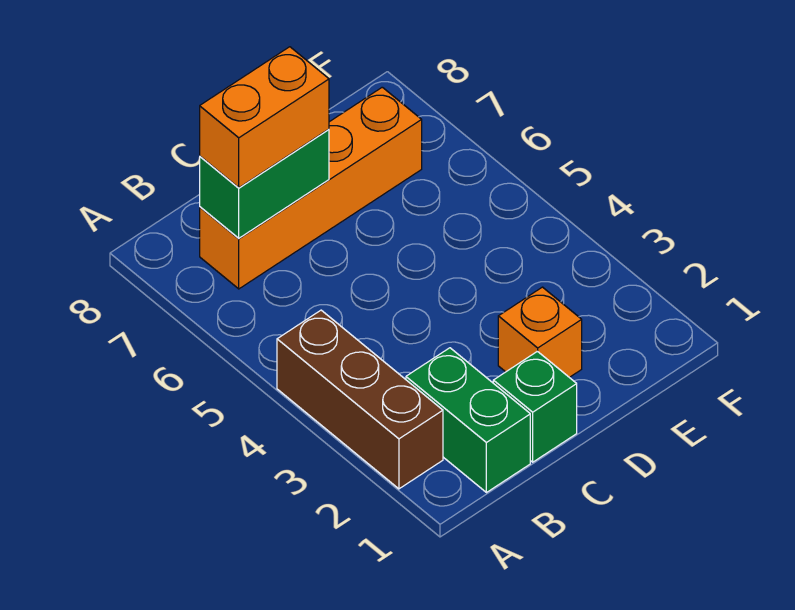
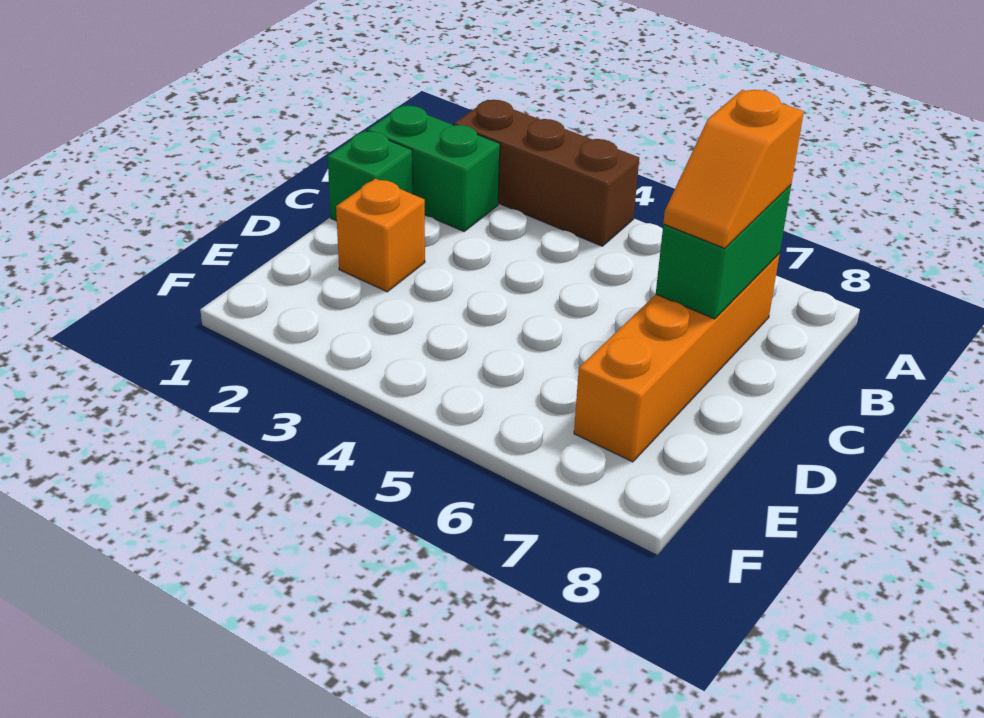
orange brick B7:C7 level 3 -> orange slope B7:C7 level 3 top B

